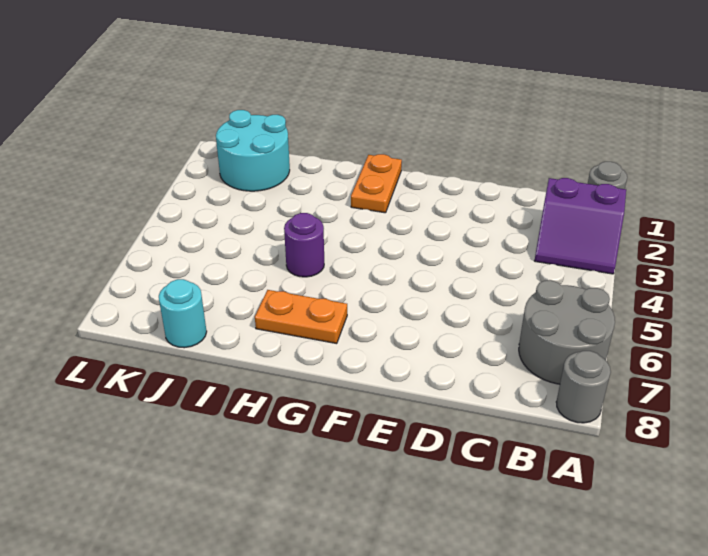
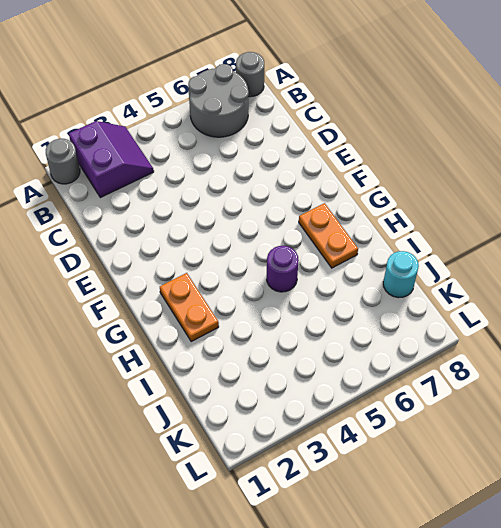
orange plate G1:G2 level 1 -> orange plate G2:H2 level 1
cyan round brick J1:K2 level 1 -> none

